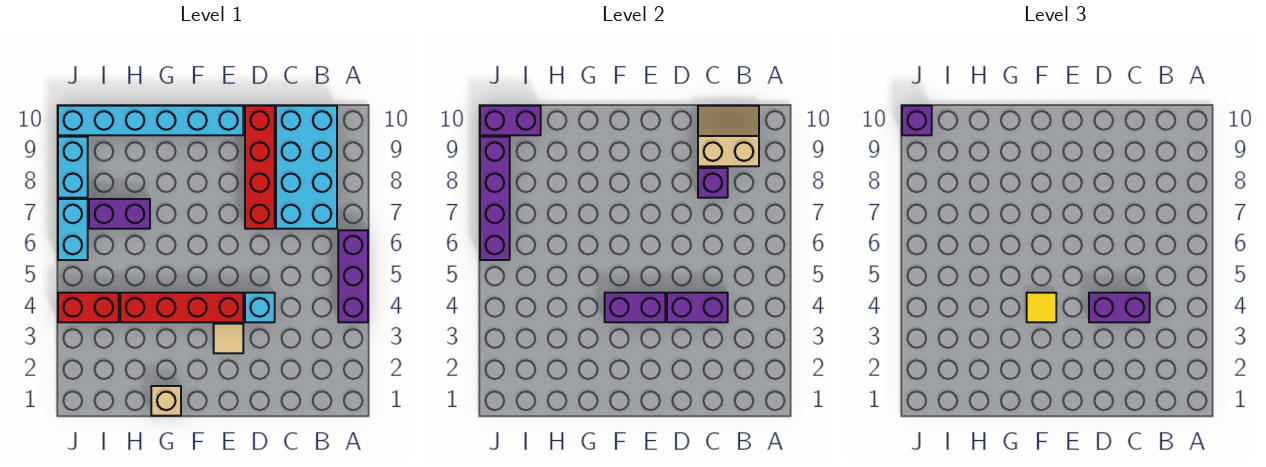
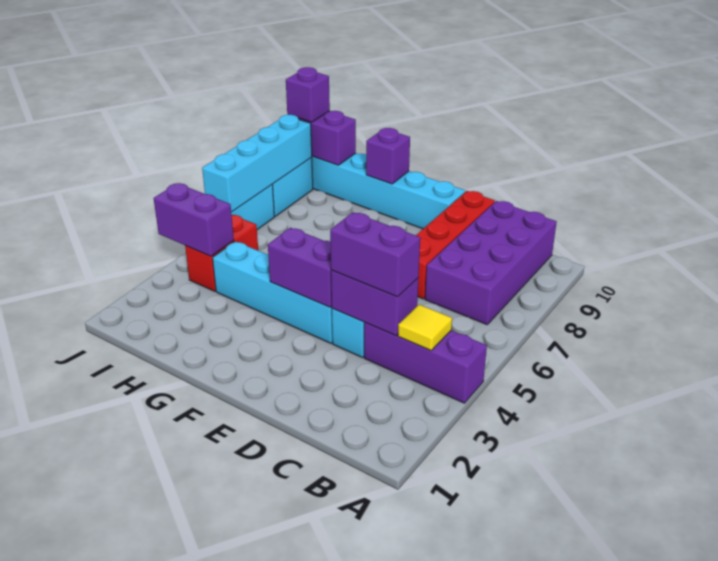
purple brick A4:A6 level 1 -> purple brick A4:C4 level 1
cyan brick B7:C10 level 1 -> purple brick B7:C10 level 1
tan slope B9:C10 level 2 top 9 -> none
purple brick C8 level 2 -> purple brick G10 level 2
tan tile E3 level 1 -> none
red brick E4:H4 level 1 -> cyan brick E4:H4 level 1
yellow tile F4 level 3 -> yellow tile B4 level 2
tan brick G1 level 1 -> none
purple brick H7:I7 level 1 -> purple brick I4:J4 level 2
red brick I4:J4 level 1 -> red brick I4:I5 level 1
purple brick J6:J9 level 2 -> cyan brick J6:J9 level 2

